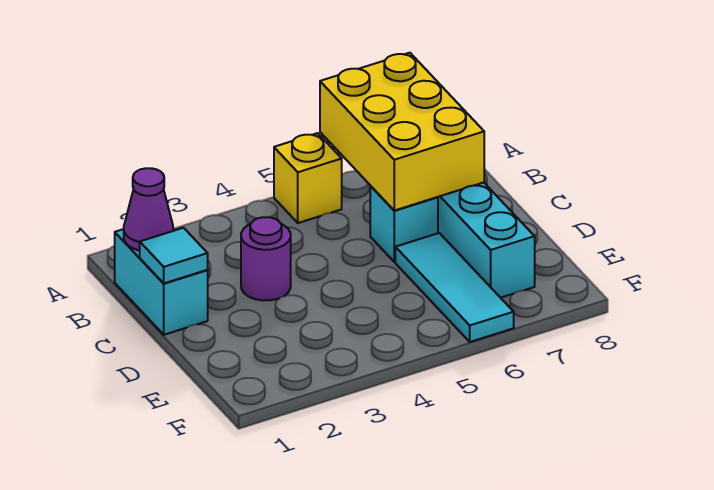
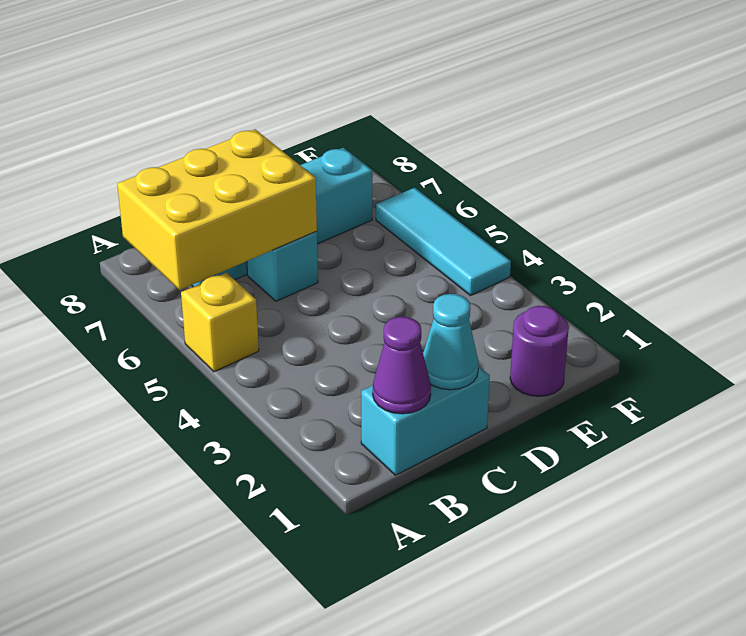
cyan tile C1 level 2 -> cyan cone C1 level 2
purple round brick C3 level 1 -> purple round brick E1 level 1
cyan tile D6:F6 level 1 -> cyan tile F4:F6 level 1

